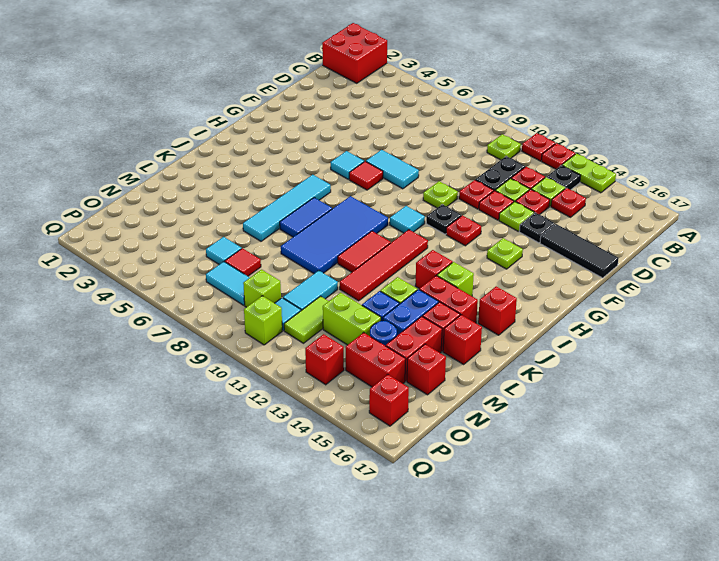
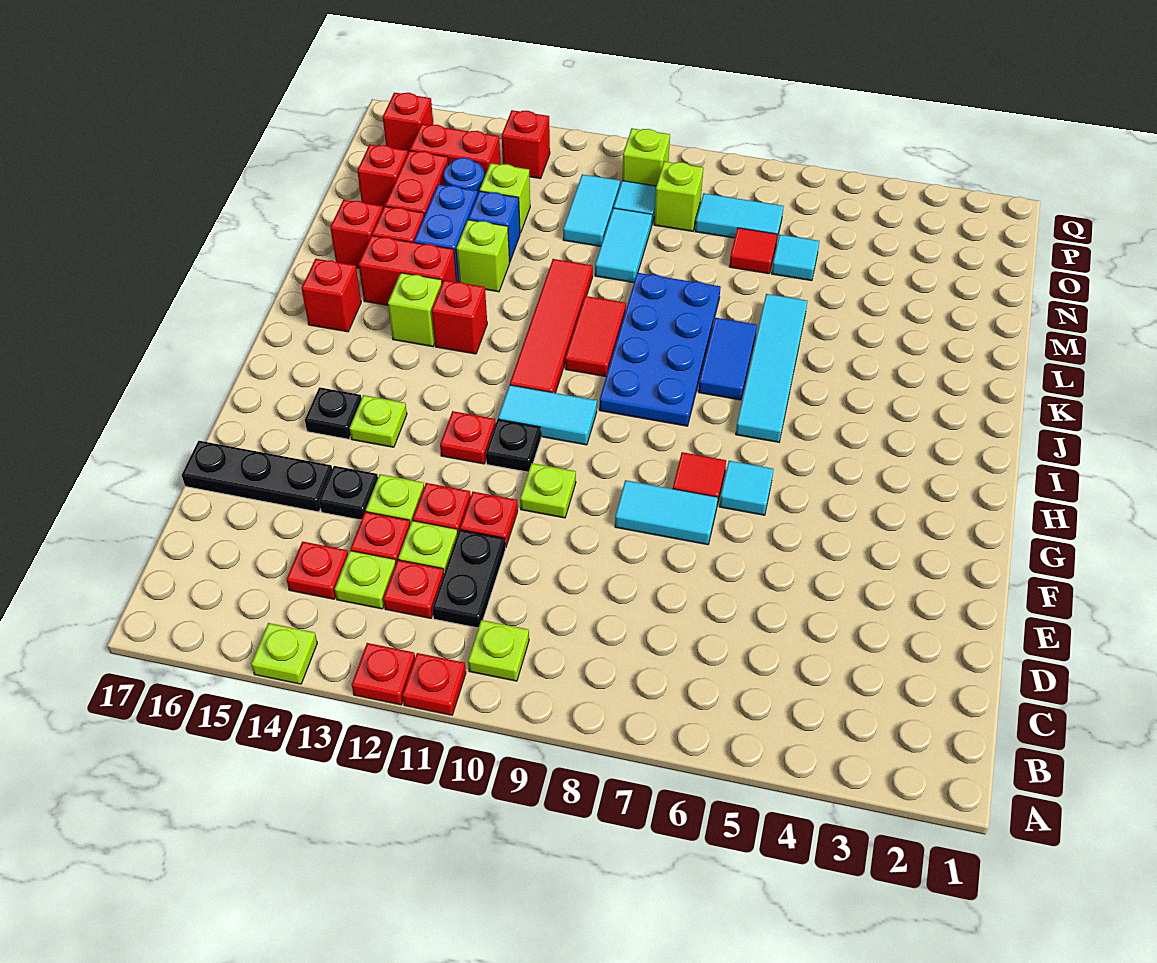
red brick A1:B2 level 1 -> none
lime plate A13:A14 level 1 -> lime plate A14 level 1
black plate B13 level 1 -> black plate G15 level 1
black tile E15:E17 level 1 -> black plate E15:E17 level 1
cyan tile H10 level 1 -> cyan tile H10:H11 level 1
blue tile I8:L9 level 1 -> blue plate I8:L9 level 1
lime tile N11:O11 level 1 -> cyan tile N11:O11 level 1
lime brick N12:N13 level 1 -> lime brick N13 level 1

